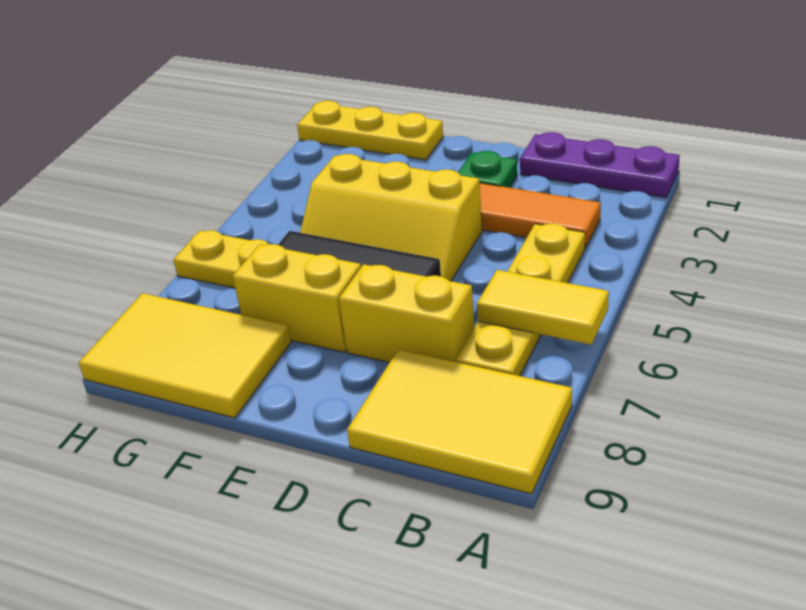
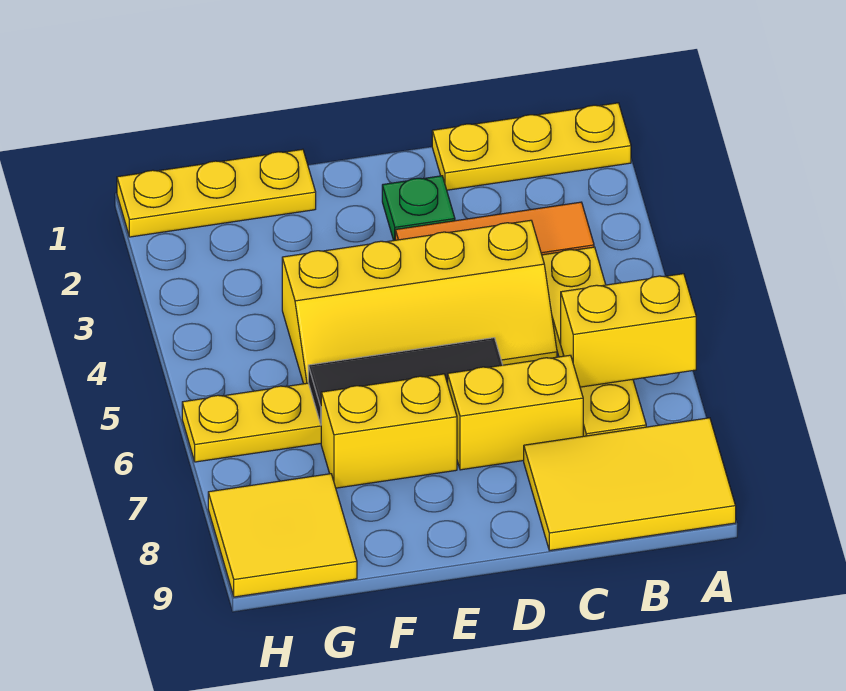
purple plate A1:C1 level 1 -> yellow plate A1:C1 level 1
yellow tile A6:B6 level 2 -> yellow brick A6:B6 level 2
yellow slope D4:F5 level 1 top 4 -> yellow slope C4:F5 level 1 top 4
yellow tile F8:H9 level 1 -> yellow tile G8:H9 level 1

